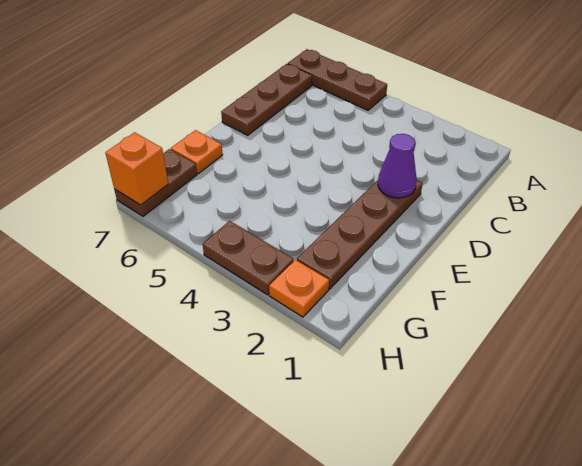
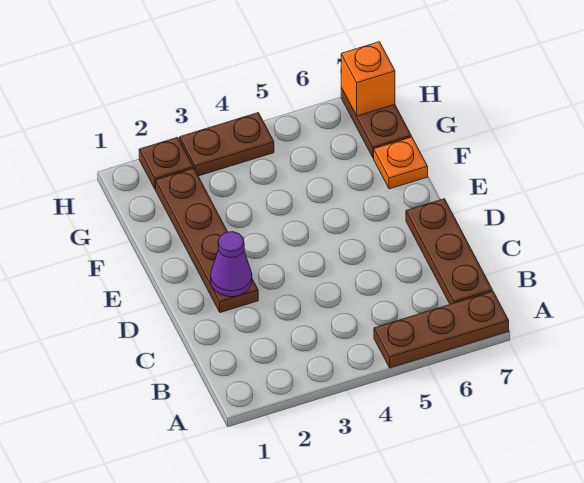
orange plate H2 level 1 -> brown plate H2 level 1

